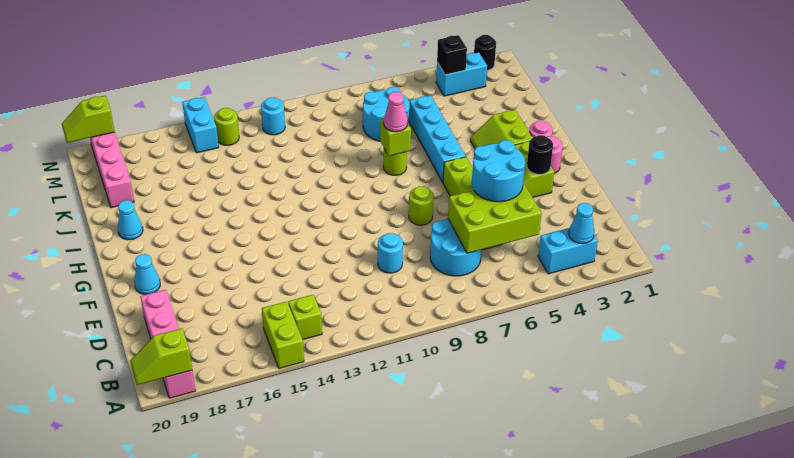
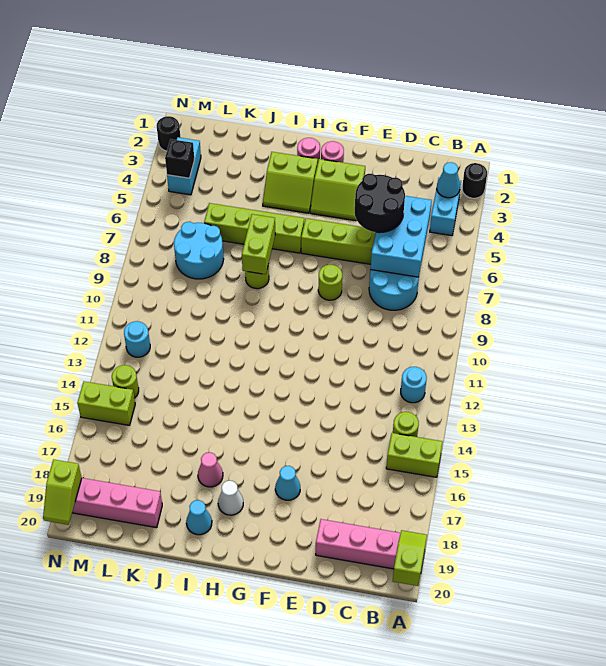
lime slope A19:A20 level 2 top 19 -> lime slope A19:A20 level 2 top 20
lime brick B14 level 1 -> lime round brick B14 level 1
lime brick C5:D7 level 2 -> cyan brick C5:D7 level 2
cyan round brick D5:E6 level 3 -> black round brick D5:E6 level 3
cyan round brick D10 level 1 -> cyan round brick B12 level 1
black round brick F3 level 2 -> black round brick A2 level 1
cyan cone F19 level 1 -> cyan cone F17 level 1
cyan brick H6:K6 level 1 -> lime brick H6:K6 level 1
none -> white cone H18 level 1
lime brick I8 level 2 -> lime brick I7:I8 level 2
pink cone I8 level 3 -> pink cone I17 level 1
cyan brick M15:N15 level 1 -> lime brick M15:N15 level 1

